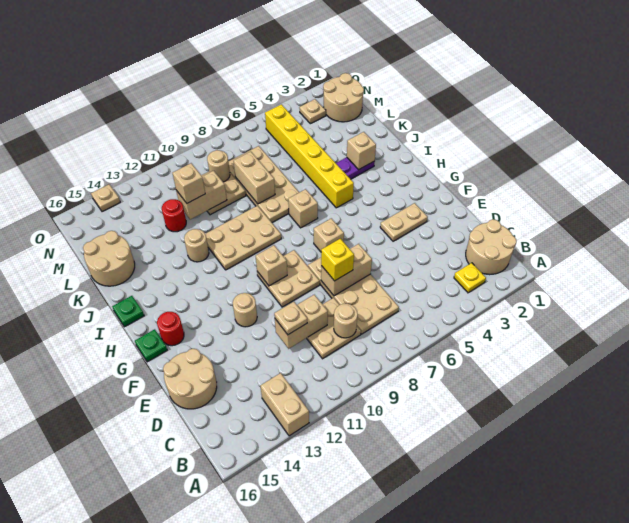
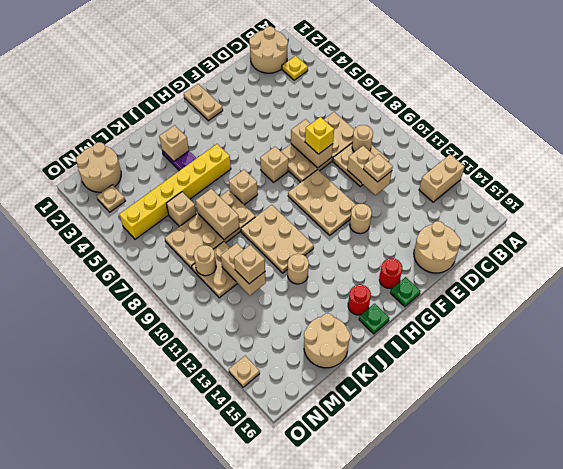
tan plate F3:F4 level 1 -> tan plate G1:G2 level 1
tan plate F9:G10 level 1 -> tan plate F9:G11 level 1
tan brick G10 level 2 -> tan brick L6 level 1
tan brick K8:L8 level 2 -> tan brick K7:K8 level 2
red round brick L12 level 1 -> red round brick I15 level 1

